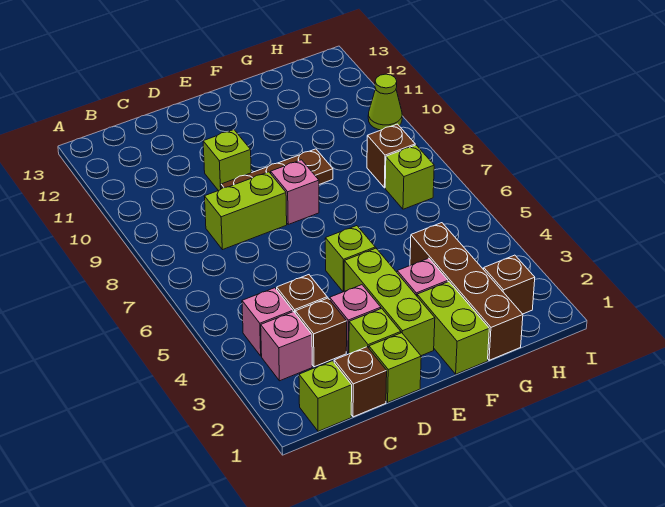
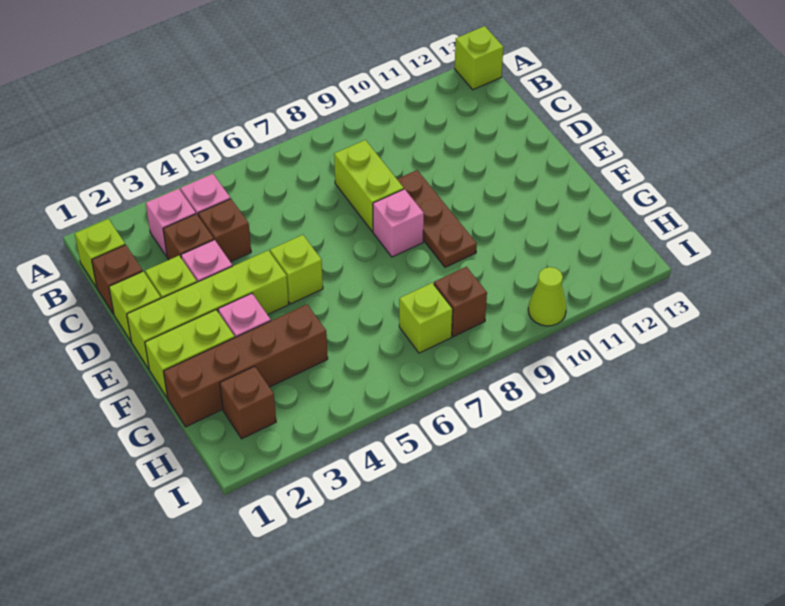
lime brick D10 level 1 -> lime brick A13 level 1
lime brick E2:E4 level 1 -> lime brick E1:E4 level 1

